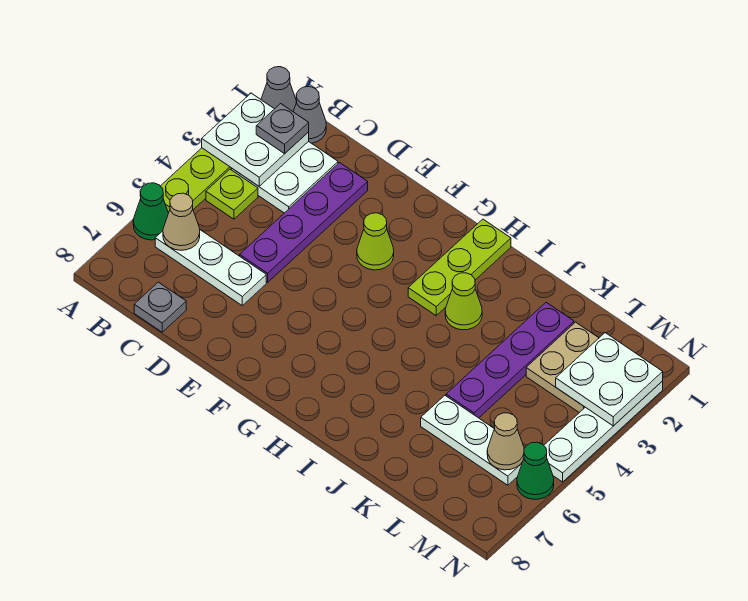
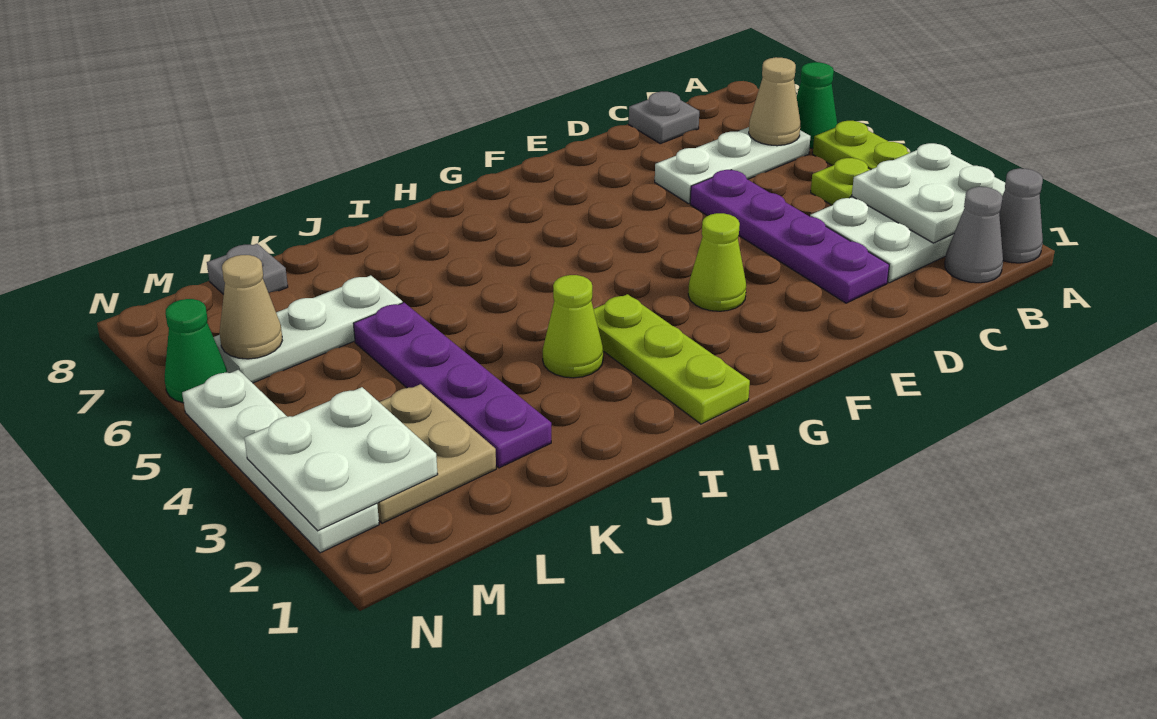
grey plate B2 level 3 -> grey plate L8 level 1

